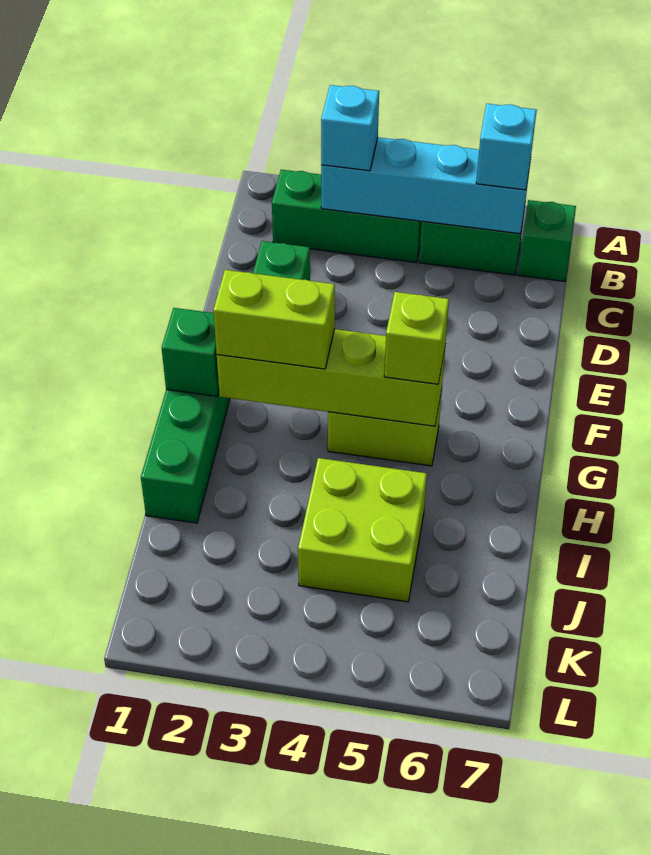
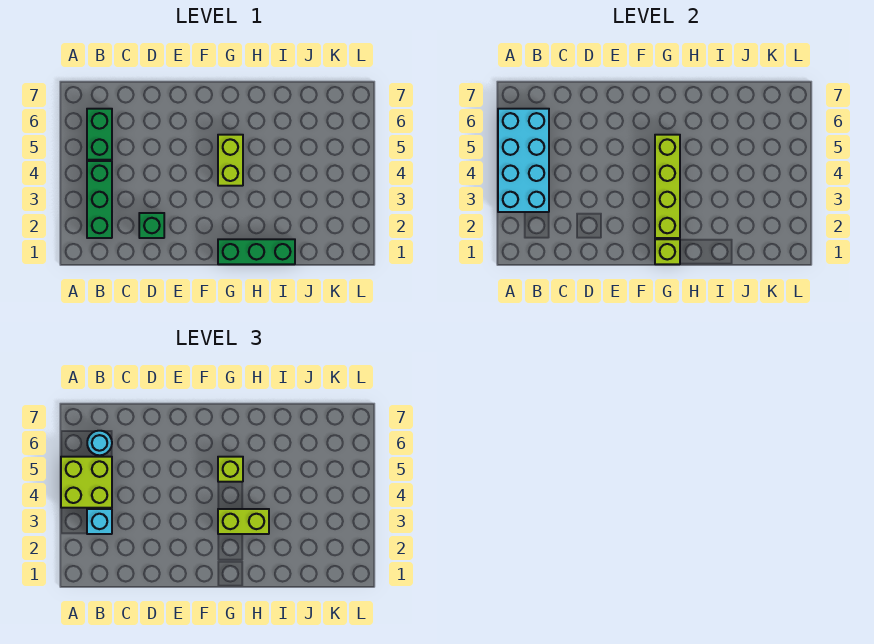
cyan brick B3:B6 level 2 -> cyan brick A3:B6 level 2
cyan brick B6 level 3 -> cyan round brick B6 level 3
green brick B7 level 1 -> none
green brick G1 level 2 -> lime brick G1 level 2
lime brick G2:G3 level 3 -> lime brick G3:H3 level 3
lime brick I4:J5 level 1 -> lime brick A4:B5 level 3

